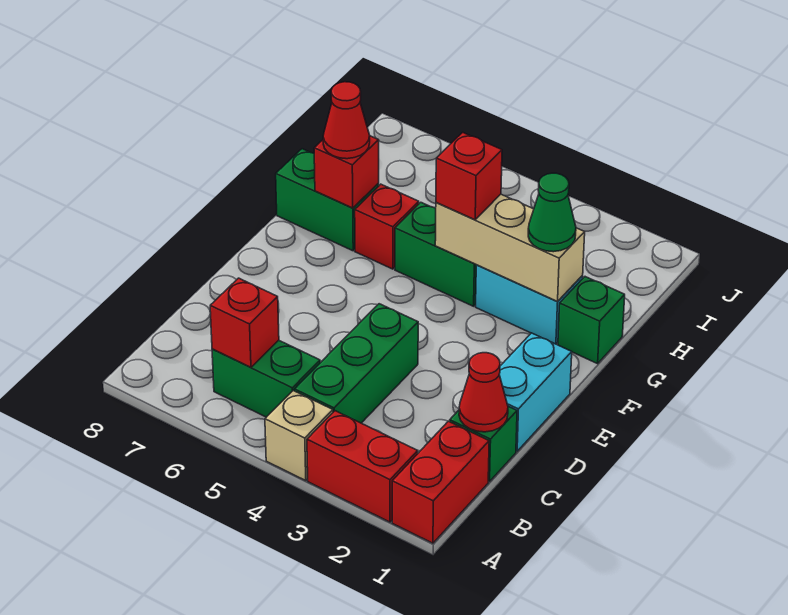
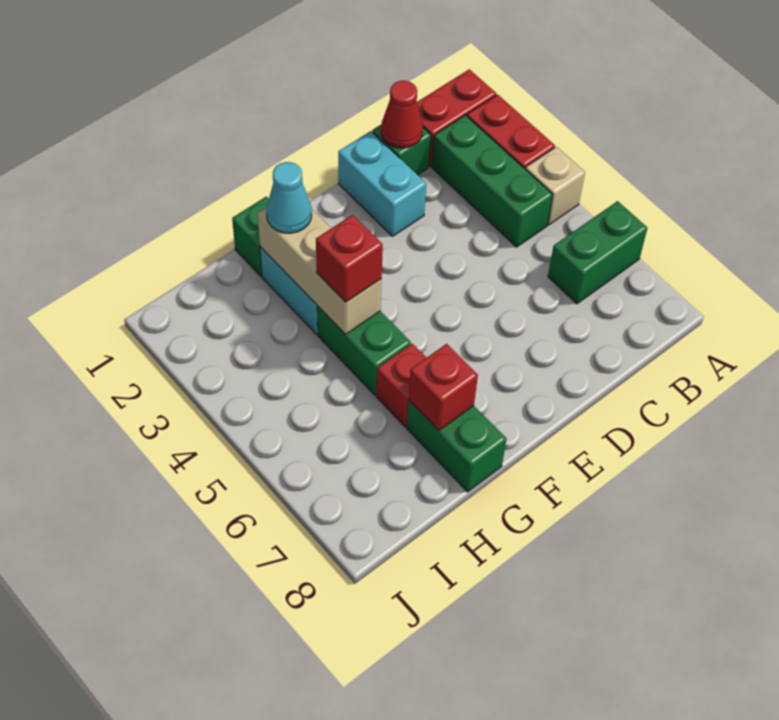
green brick B4:D4 level 1 -> green brick B2:B4 level 1
green brick B5:B6 level 1 -> green brick A6:B6 level 1
red brick B6 level 2 -> none
cyan brick D1:E1 level 1 -> cyan brick D1:D2 level 1
green cone G2 level 3 -> cyan cone G2 level 3
red cone G7 level 3 -> none

